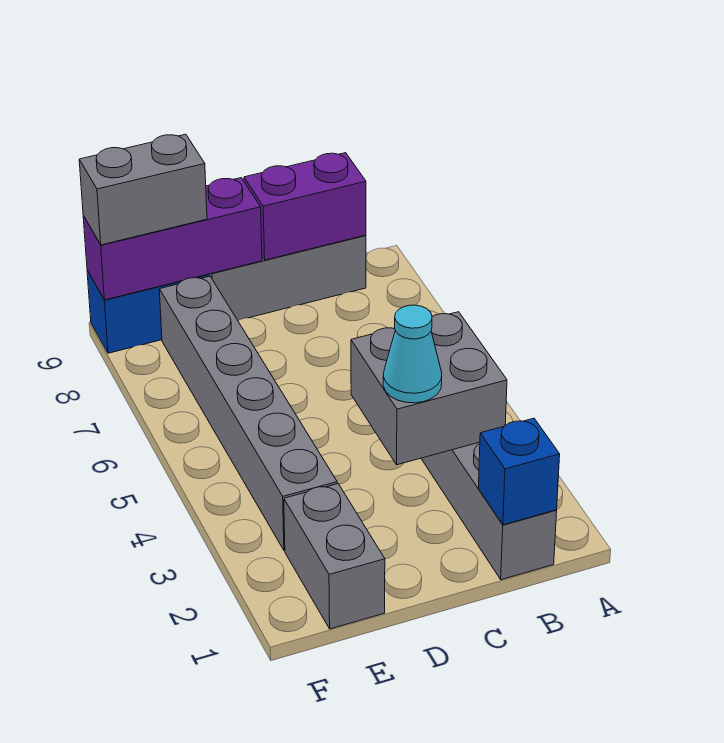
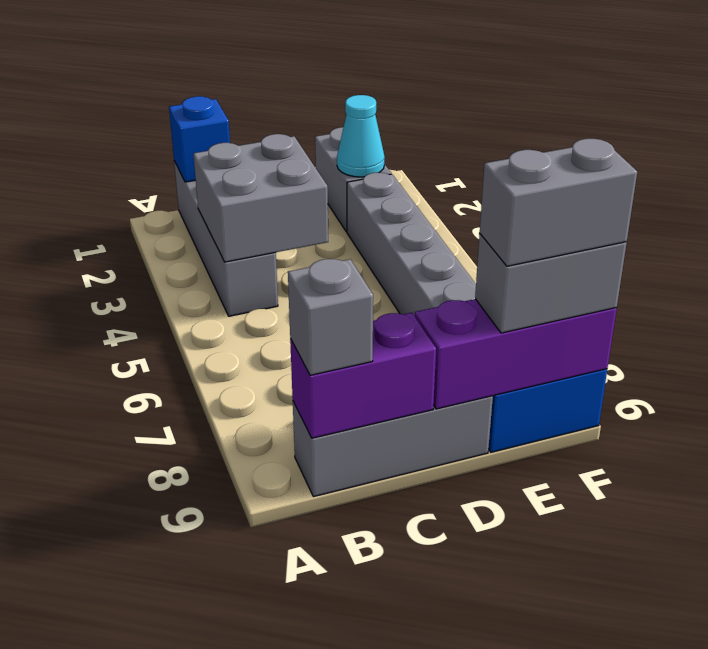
none -> grey brick B9 level 3
cyan cone C3 level 3 -> cyan cone E2 level 2
none -> grey brick E9:F9 level 4

